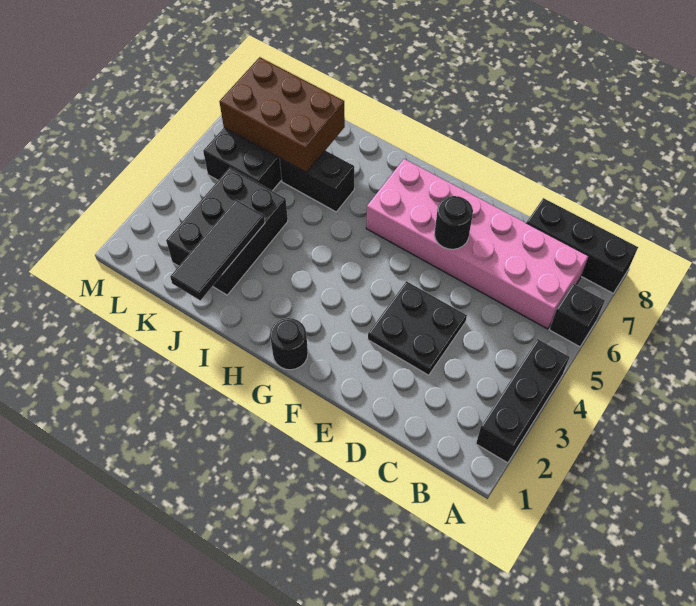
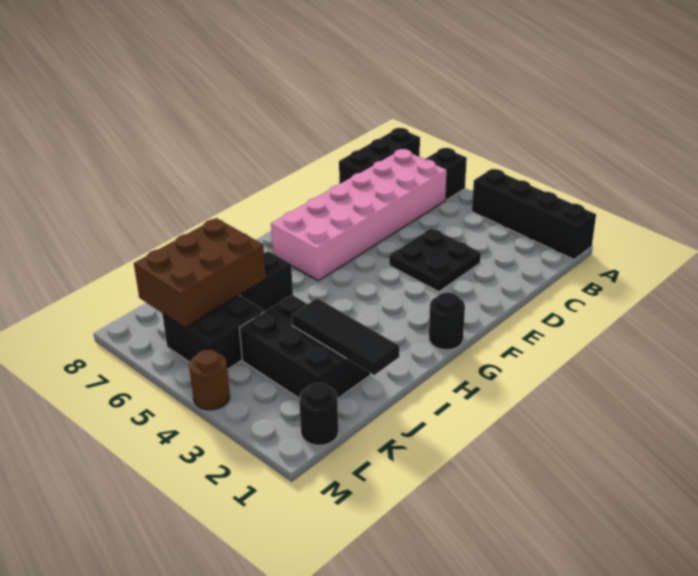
black brick A2:A4 level 1 -> black brick A1:A4 level 1
black round brick E6 level 2 -> black round brick L1 level 1
none -> brown round brick M4 level 1

